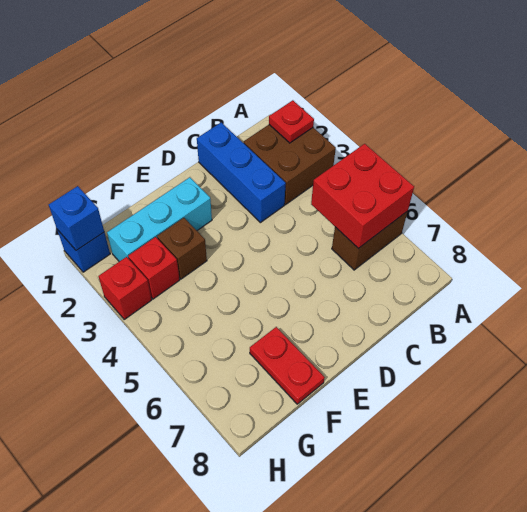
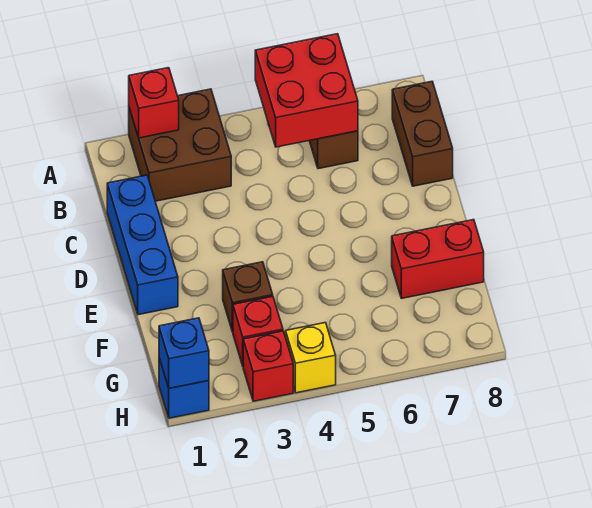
red plate A2 level 2 -> red brick A2 level 2
none -> brown brick B8:C8 level 1
blue brick C1:C3 level 1 -> blue brick C1:E1 level 1
cyan brick E2:G2 level 1 -> none
red plate F7:F8 level 1 -> red brick F7:F8 level 1
none -> yellow brick H4 level 1

